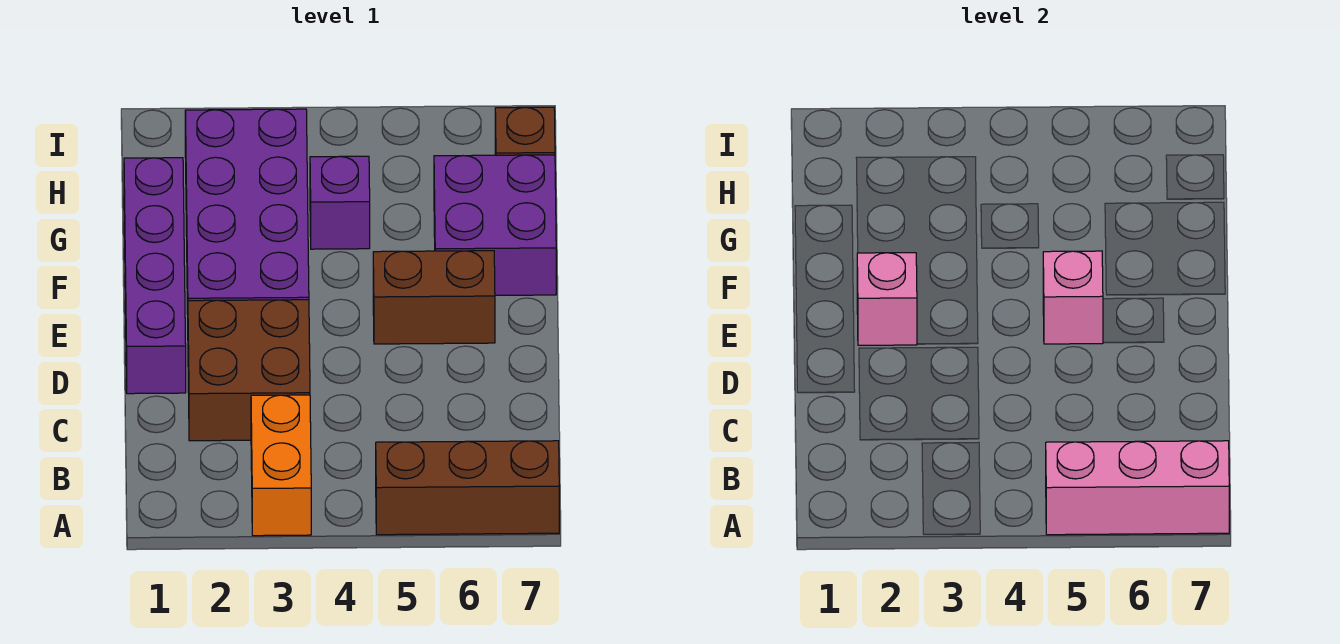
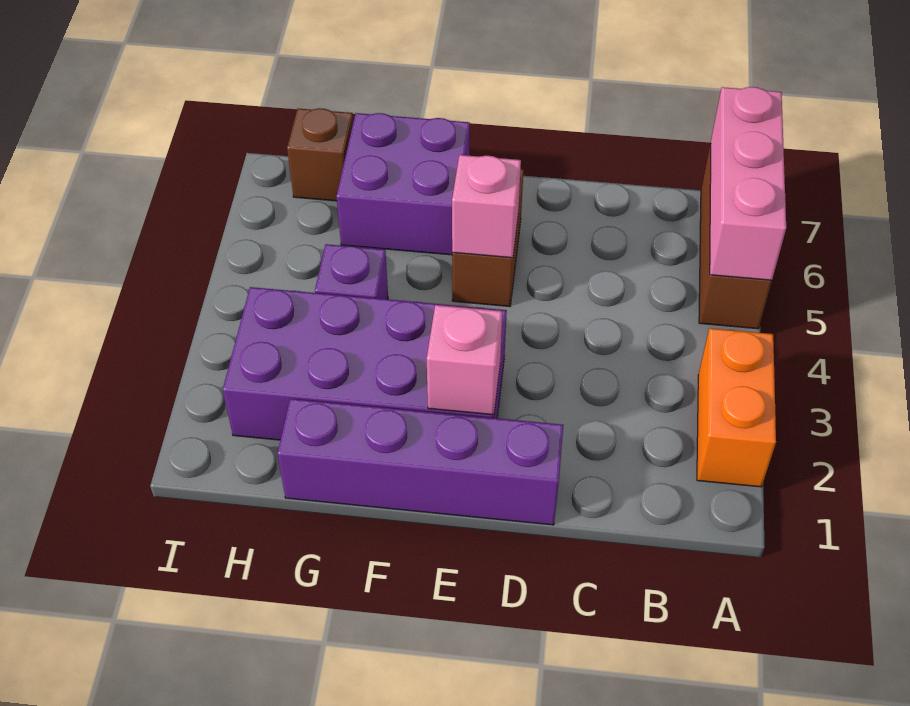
orange brick A3:B3 level 1 -> orange brick A2:A3 level 1
brown brick C2:D3 level 1 -> none

